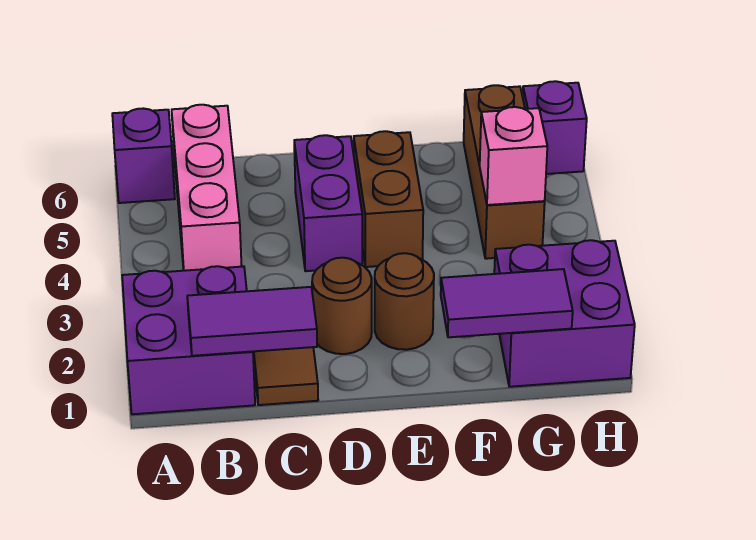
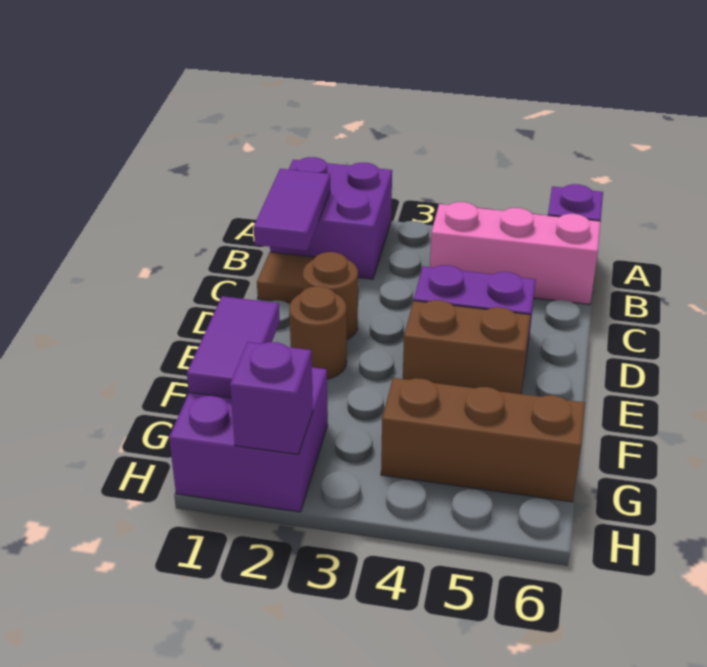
pink brick G4 level 2 -> none
purple brick H6 level 1 -> purple brick H2 level 2

